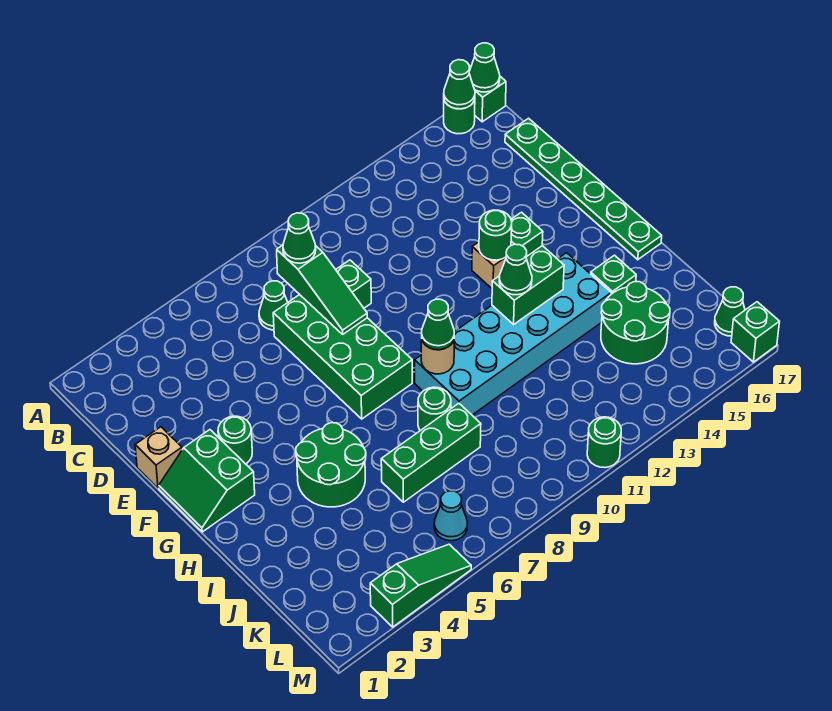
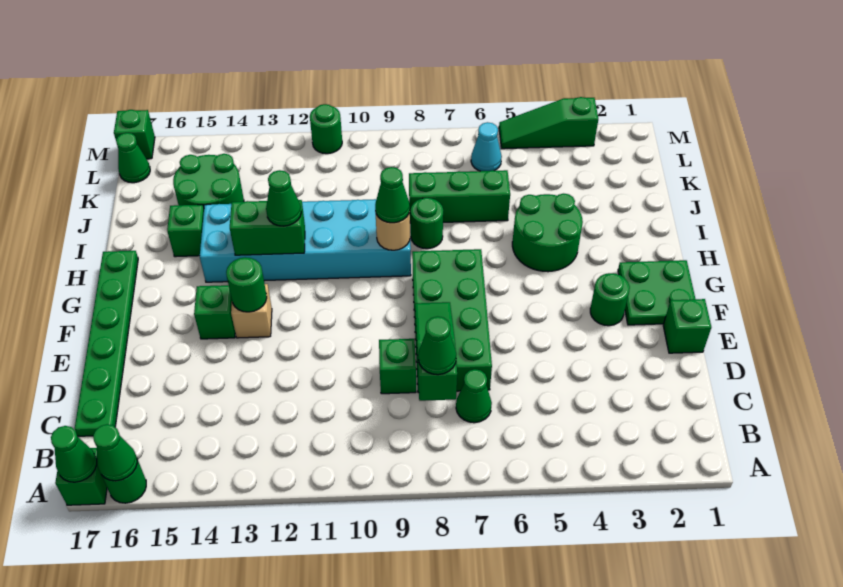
tan brick E1 level 1 -> green brick E1 level 1
green slope F1:G2 level 1 top 2 -> green plate F1:G2 level 1

